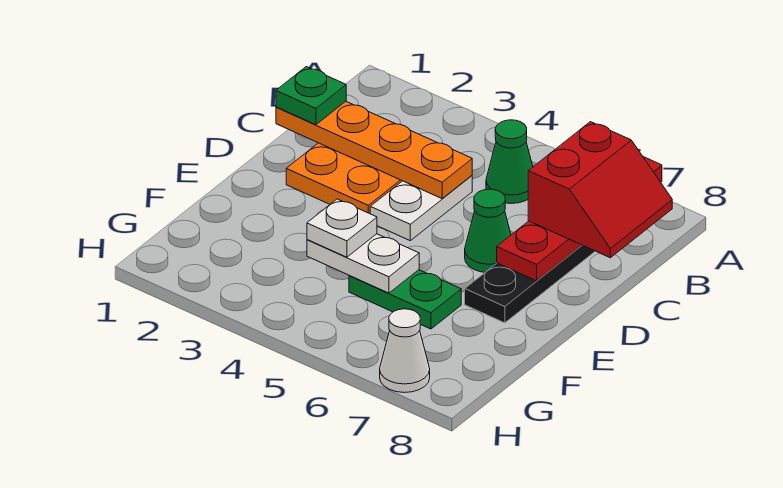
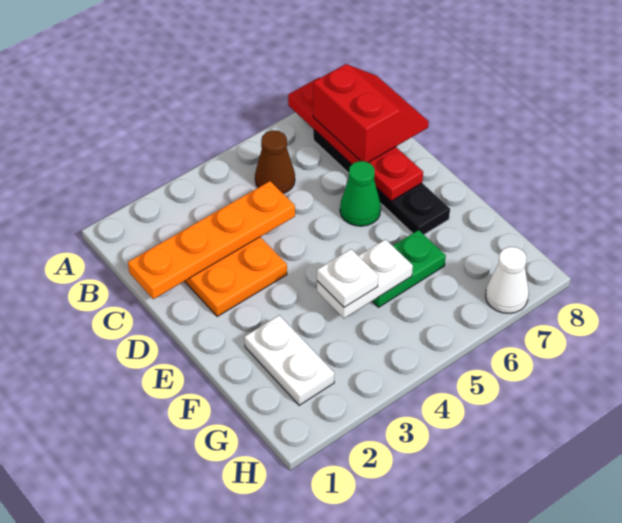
green cone B5 level 1 -> brown cone B5 level 1
green plate C1 level 3 -> none
white plate C4:D4 level 1 -> white plate F2:G2 level 1

